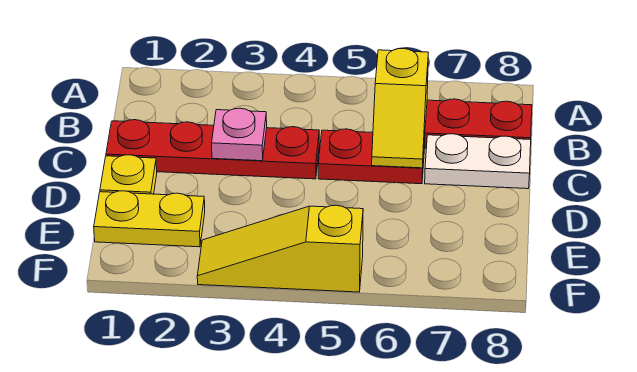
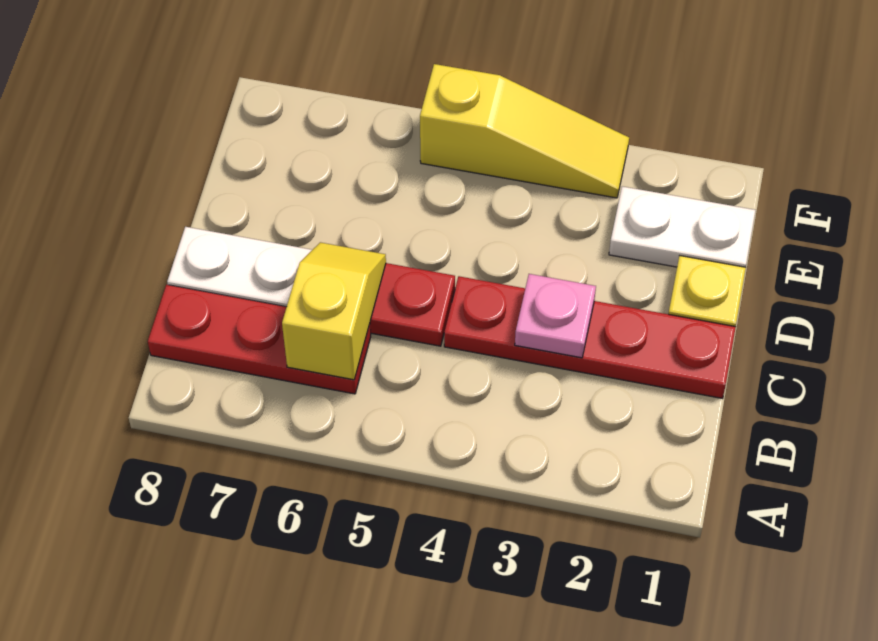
yellow plate E1:E2 level 1 -> white plate E1:E2 level 1

